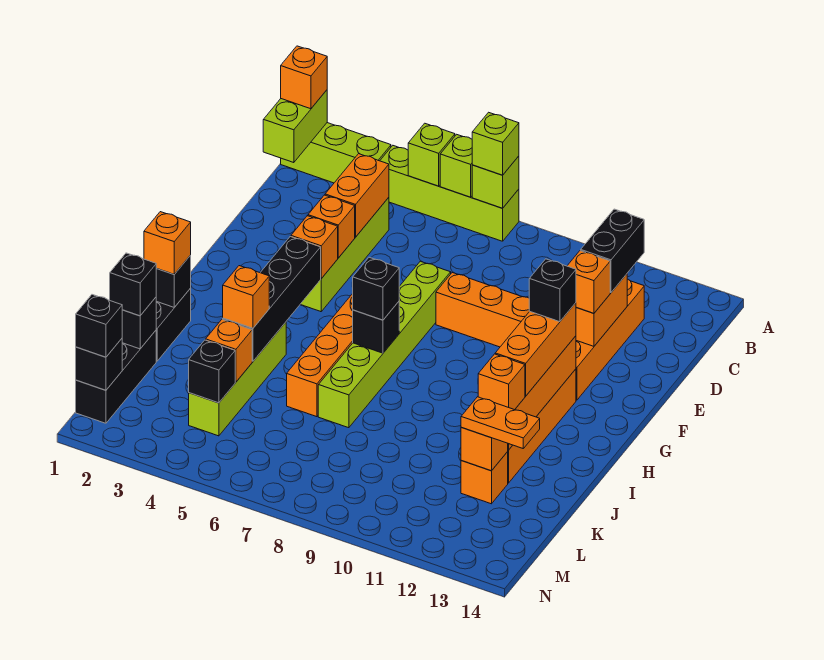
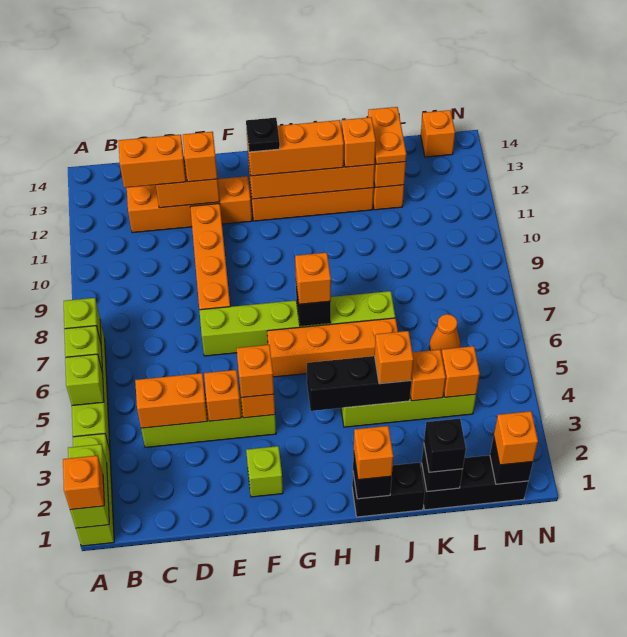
lime brick A1:B1 level 2 -> lime brick A1:A2 level 2
lime brick A7 level 3 -> lime brick F2 level 1
black brick C12:D12 level 3 -> orange brick C12:D12 level 3
none -> orange brick F4 level 3
black brick G4:J4 level 2 -> black brick H4:J4 level 2
black brick G12 level 4 -> black plate G12 level 4
black brick H7 level 3 -> orange brick H7 level 3
black brick L4 level 2 -> orange brick L4 level 2
none -> orange cone L6 level 1
black brick M1 level 3 -> orange brick M1 level 3
none -> orange brick M14 level 1

